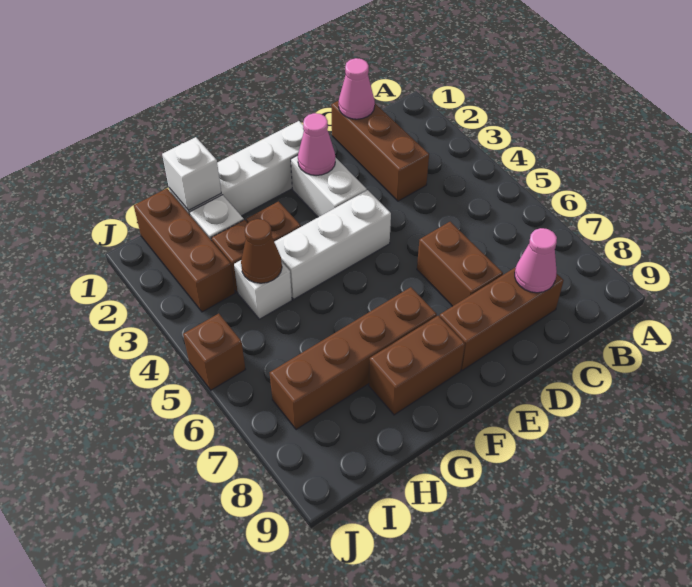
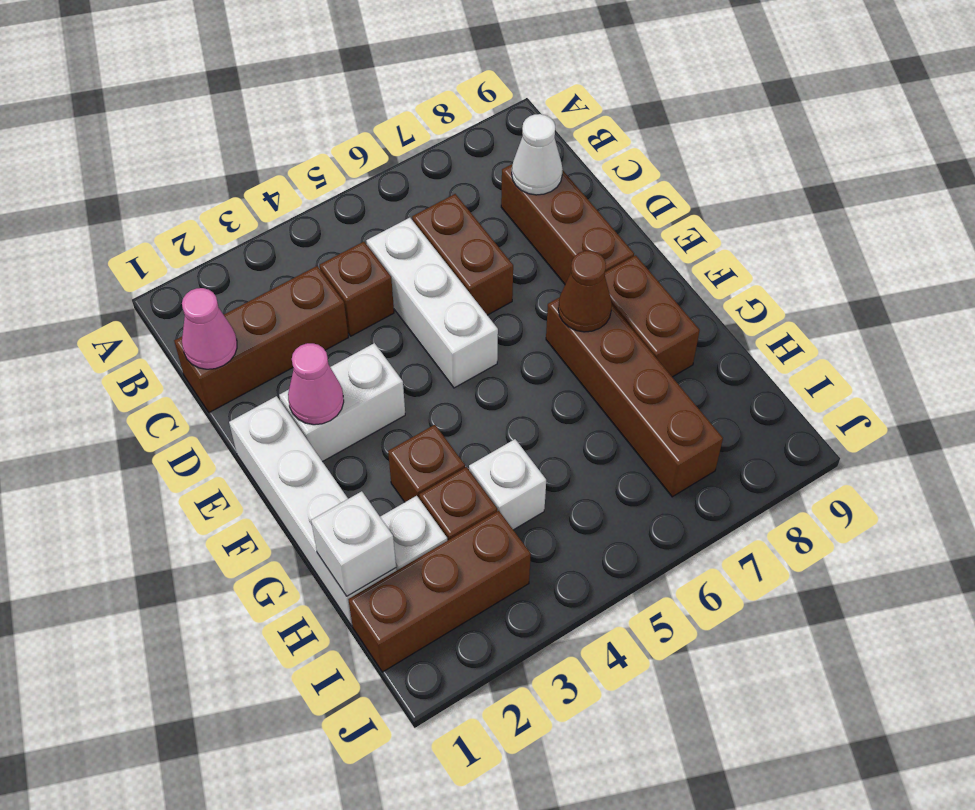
pink cone C8 level 2 -> white cone C8 level 2
brown brick D6:D7 level 1 -> brown brick C6:D6 level 1
white brick E4:G4 level 1 -> white brick C5:E5 level 1
brown cone H4 level 2 -> brown cone F7 level 2
brown brick J5 level 1 -> brown brick C4 level 1

